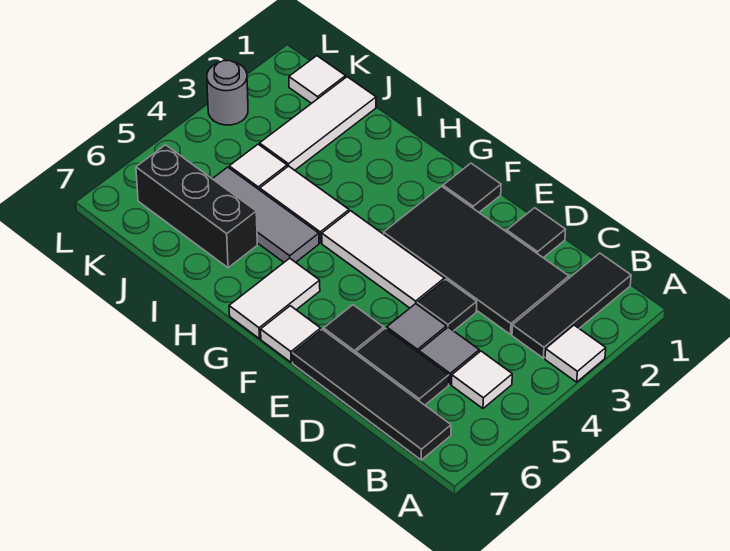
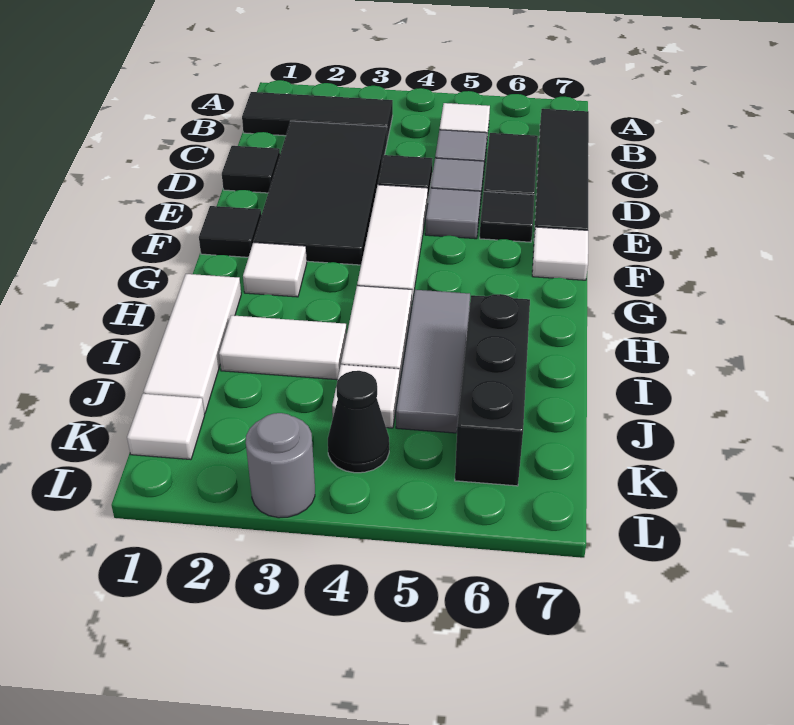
white tile A3 level 1 -> white tile G2 level 1
none -> grey tile E5 level 1
white tile G6:G7 level 1 -> white tile I2:I3 level 1
white tile J1:J3 level 1 -> white tile H1:J1 level 1
none -> black cone K4 level 1

